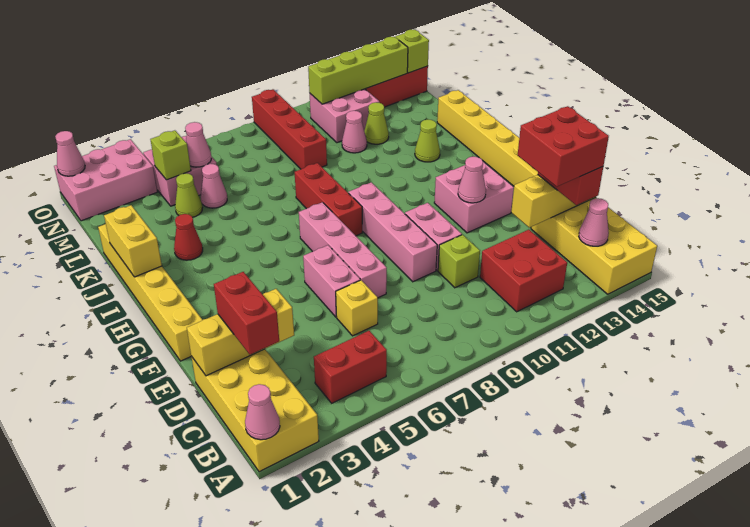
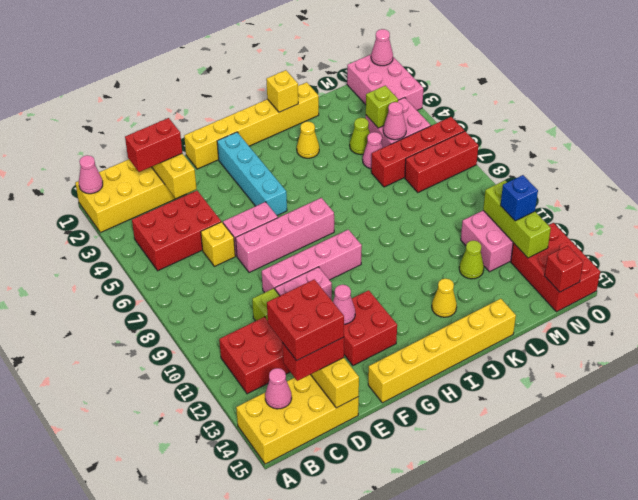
red brick B4:B5 level 1 -> red brick B4:D5 level 1
pink brick F12:G13 level 1 -> red brick F12:G13 level 1
none -> cyan brick G2:G5 level 1
red brick H8:J8 level 1 -> red brick M7:O7 level 1
yellow brick I1:J1 level 2 -> yellow brick J1 level 2
red cone J3 level 1 -> yellow cone J3 level 1
lime cone J13 level 1 -> yellow cone J13 level 1
red brick L9:O9 level 1 -> red brick L6:O6 level 1
pink cone L11 level 1 -> none
lime brick N11:N14 level 2 -> lime brick N11:N13 level 2
none -> blue brick N12 level 3
lime brick N15 level 2 -> red brick N15 level 2

